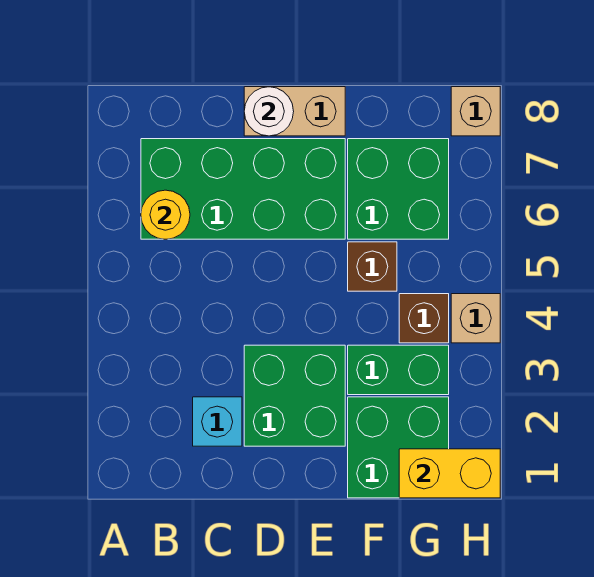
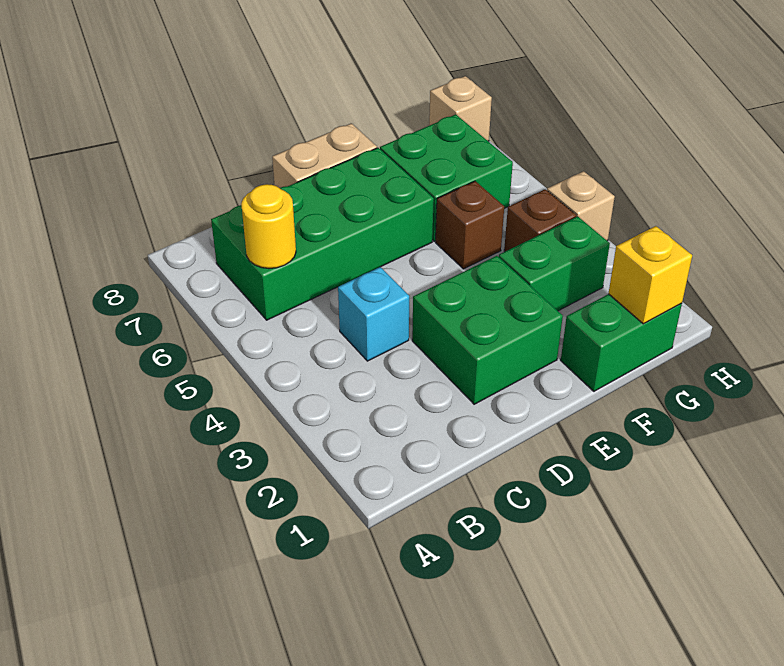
cyan brick C2 level 1 -> cyan brick C4 level 1
white round brick D8 level 2 -> none
green brick F1:G2 level 1 -> green brick F1:G1 level 1
yellow brick G1:H1 level 2 -> yellow brick G1 level 2

